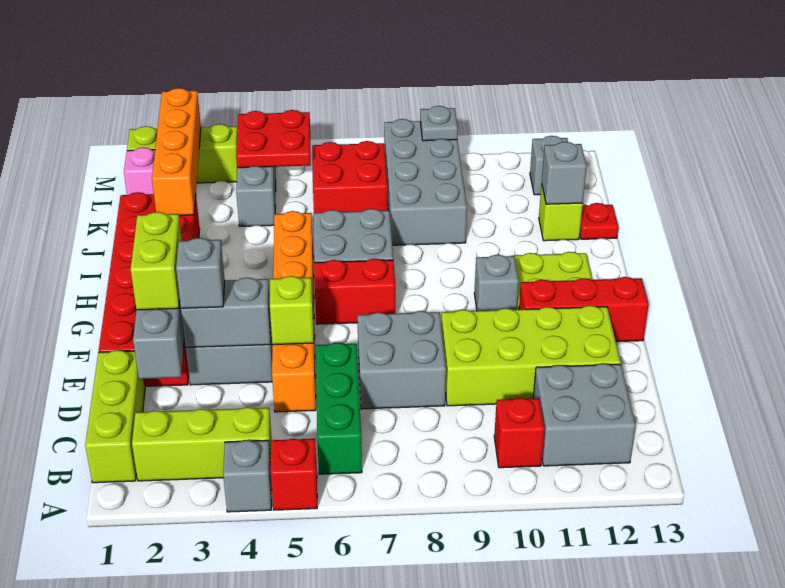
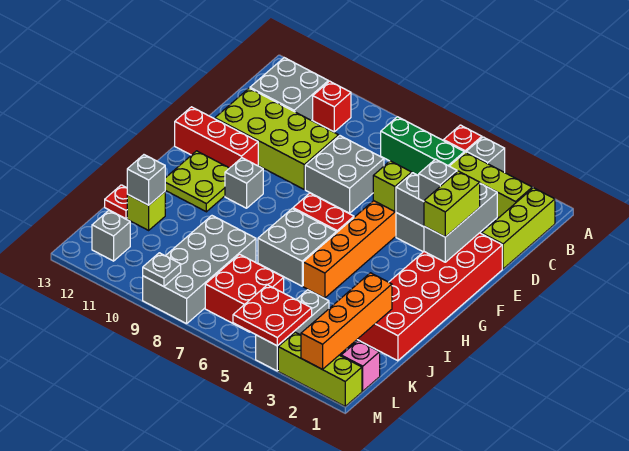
green brick B6:D6 level 1 -> green brick B5:B7 level 1

